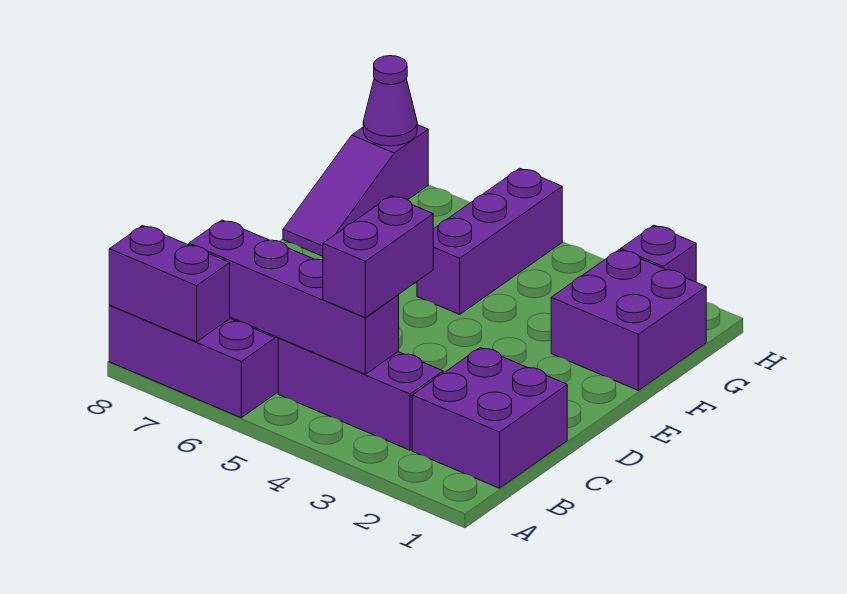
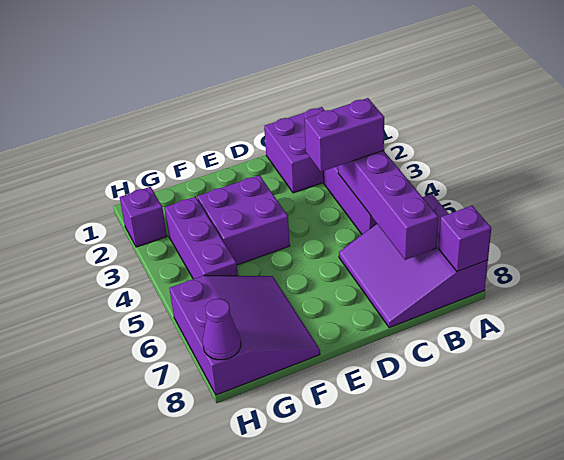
purple brick A7:A8 level 2 -> purple brick A8 level 2
purple brick F1:G2 level 1 -> purple brick E3:F4 level 1
purple brick F5:H5 level 1 -> purple brick G3:G5 level 1
purple slope F8:H8 level 1 top H -> purple slope F6:H8 level 1 top H

